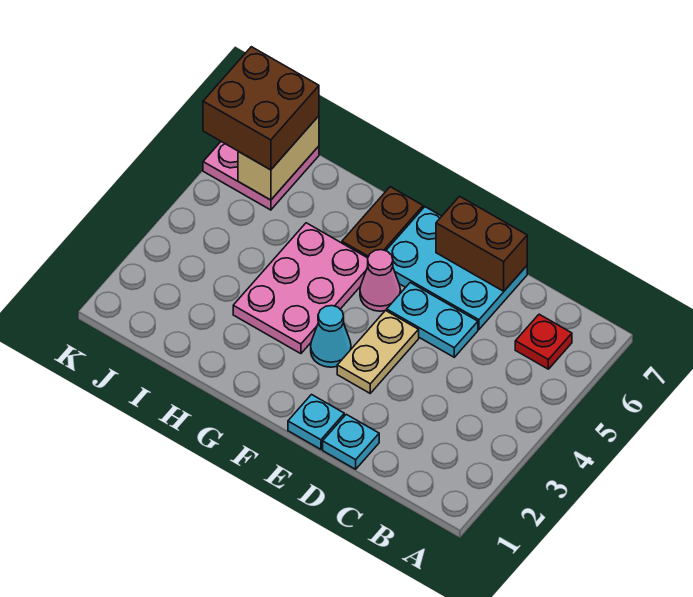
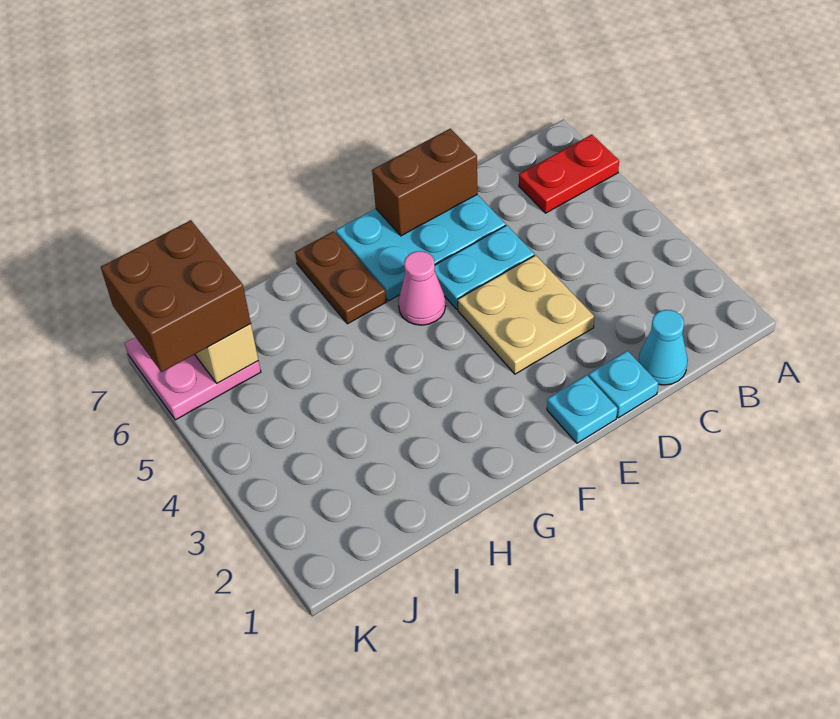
red plate B6 level 1 -> red plate A6:B6 level 1
tan plate E3:E4 level 1 -> tan plate D3:E4 level 1
cyan cone F3 level 1 -> cyan cone C1 level 1
pink plate G3:H5 level 1 -> none

